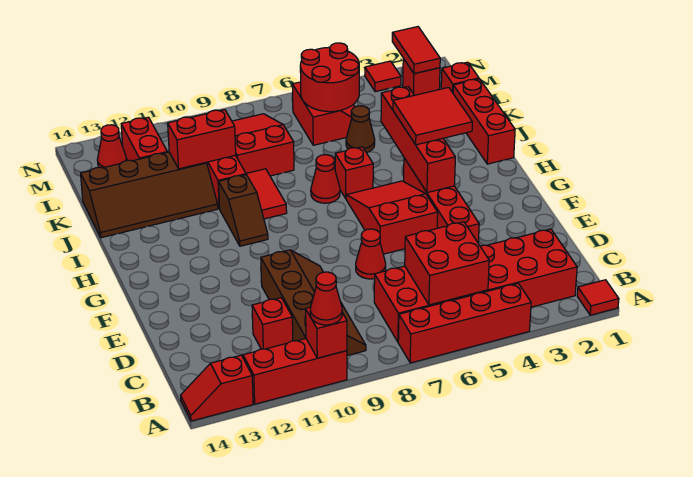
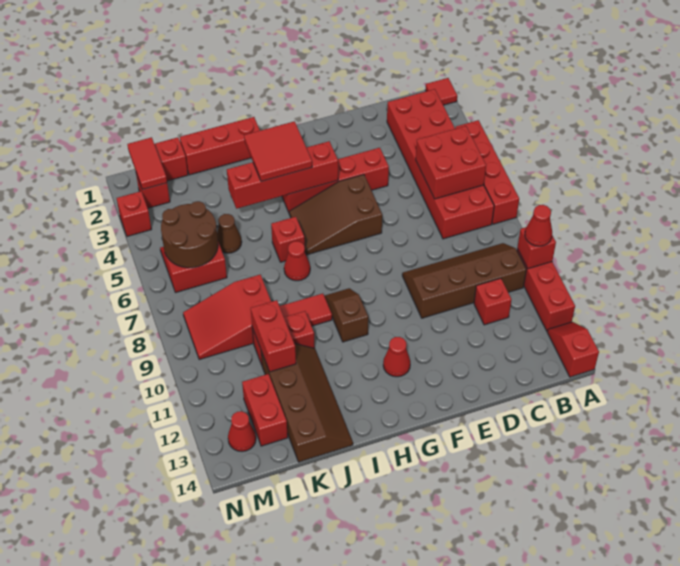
red slope A13:A14 level 1 top 13 -> red slope A13:A14 level 1 top 14
red cone E7 level 1 -> red cone G12 level 1
red slope F5:H6 level 1 top F -> brown slope F5:H6 level 1 top F
brown slope H10:I10 level 1 top I -> brown slope H9:H10 level 1 top 10
red round brick L5:M6 level 2 -> brown round brick L5:M6 level 2
red brick L12:M12 level 1 -> red brick L12:L13 level 1
red tile M2:N2 level 2 -> red tile M1:M2 level 2
red tile N3 level 1 -> red brick N3 level 1

